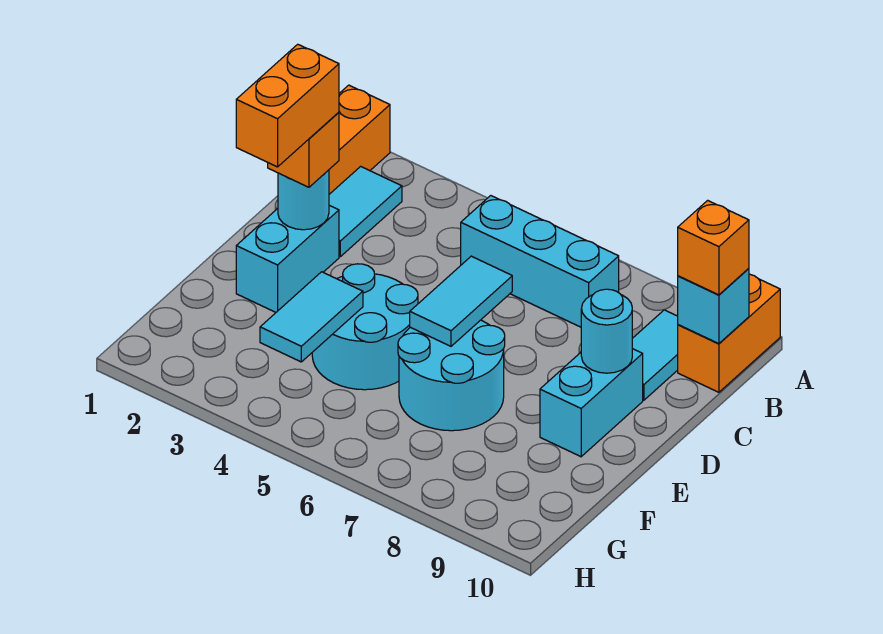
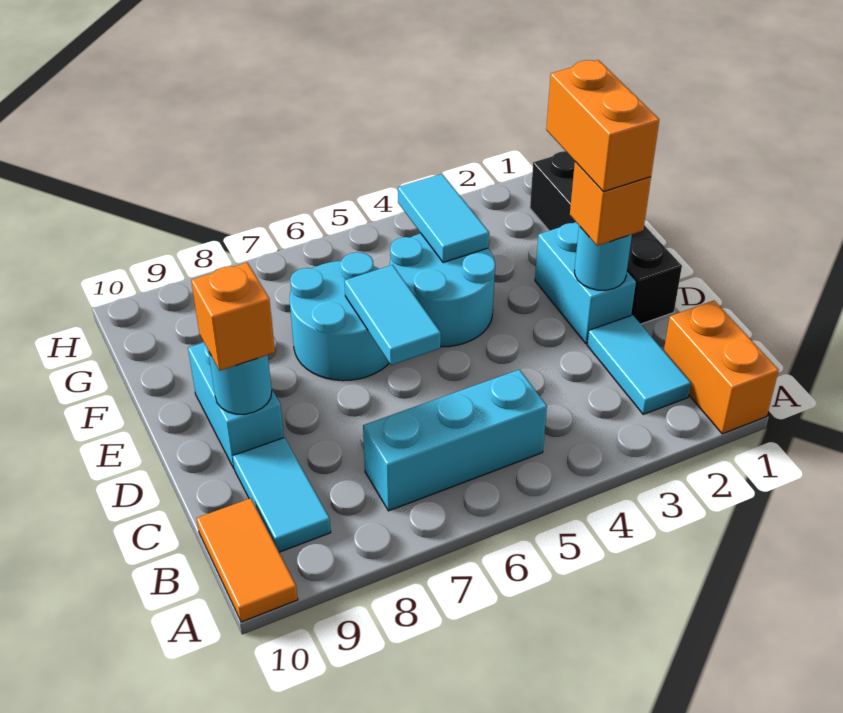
orange brick A10:B10 level 1 -> orange tile A10:B10 level 1
cyan brick B10 level 2 -> none
orange brick B10 level 3 -> orange brick D9 level 3
none -> black brick D1:G1 level 1

